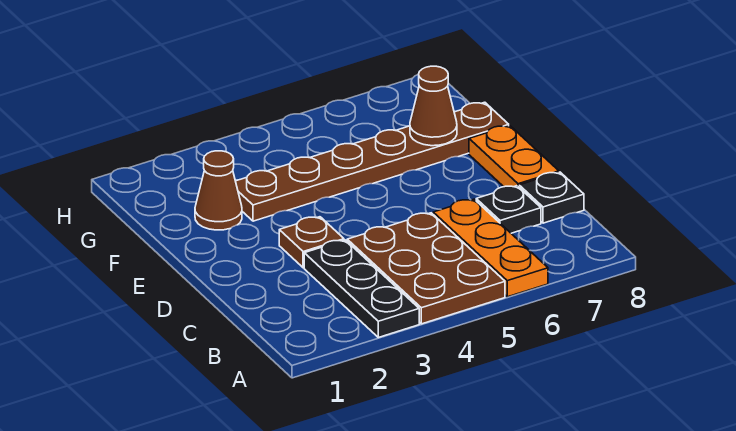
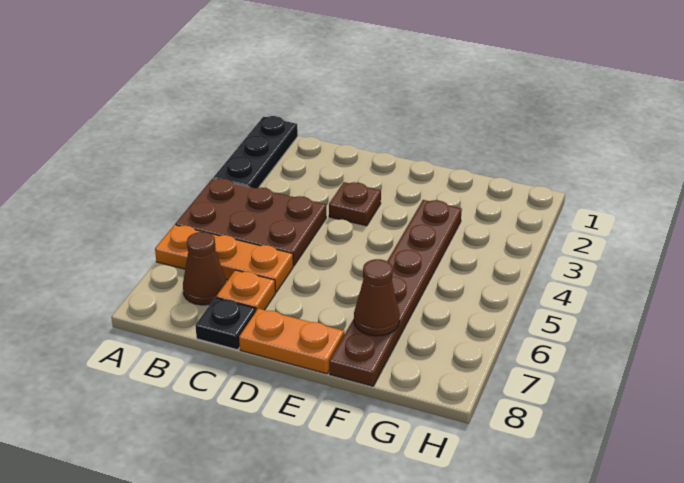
black plate A3:C3 level 1 -> black plate A1:A3 level 1
black plate C7 level 1 -> orange plate C7 level 1
brown cone F2 level 1 -> brown cone B7 level 1

